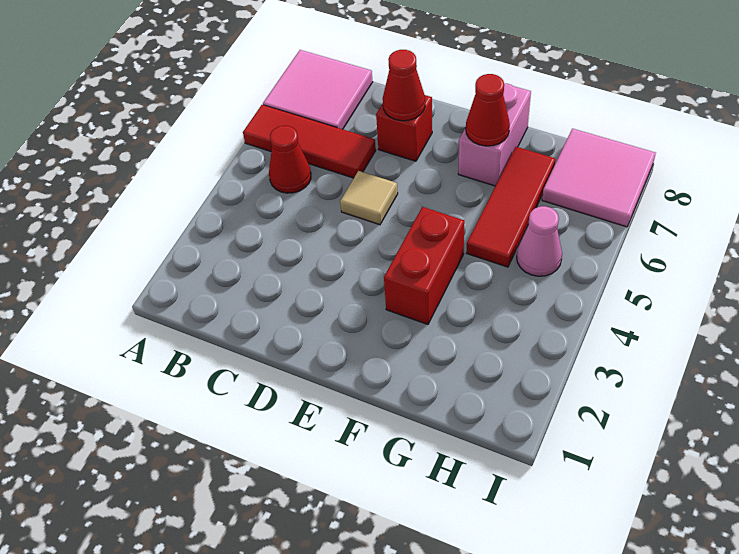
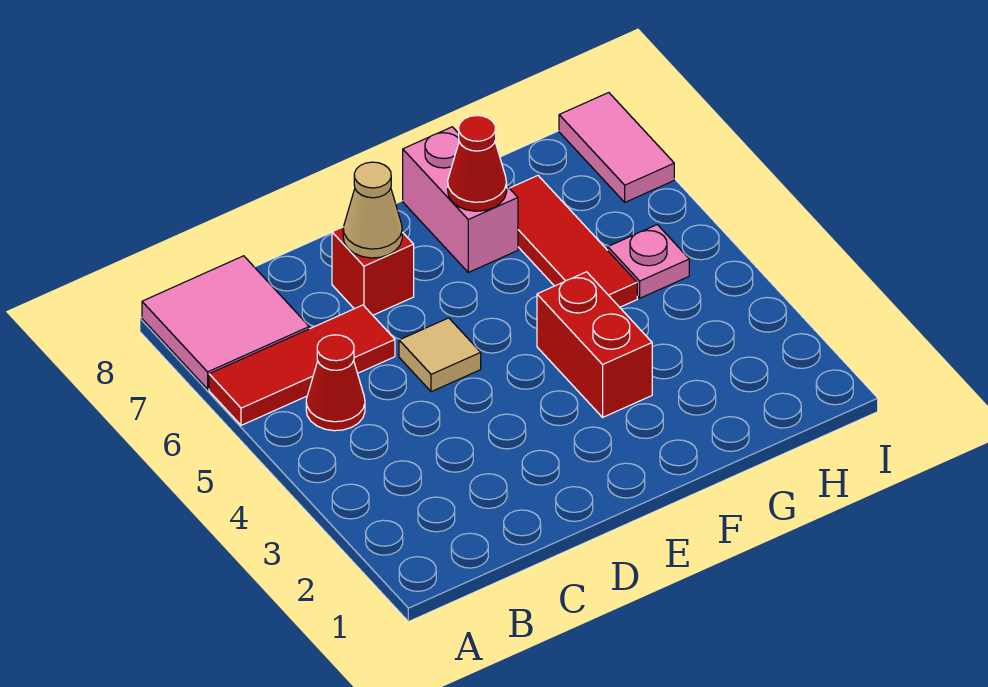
red cone D7 level 2 -> tan cone D7 level 2
pink cone H5 level 1 -> pink plate H5 level 1
pink tile H7:I8 level 1 -> pink tile I7:I8 level 1

